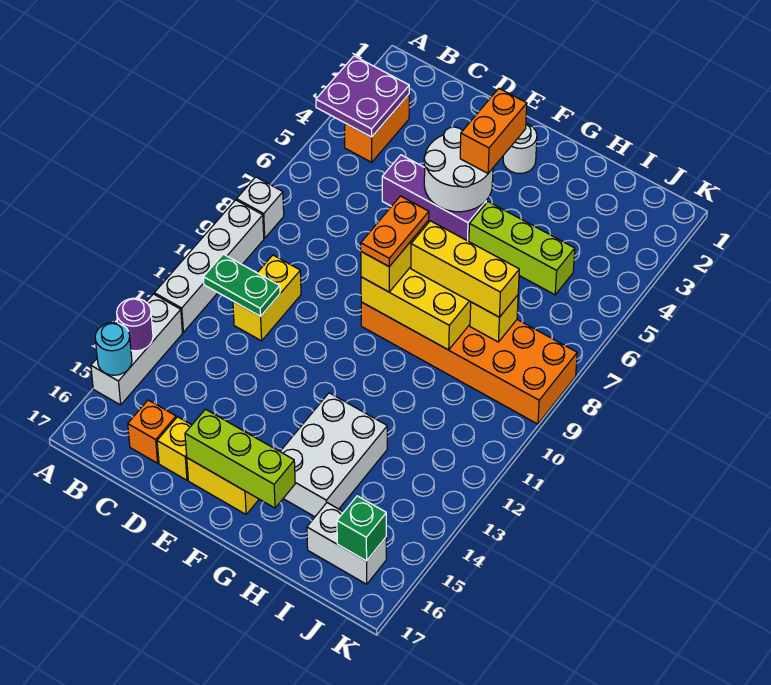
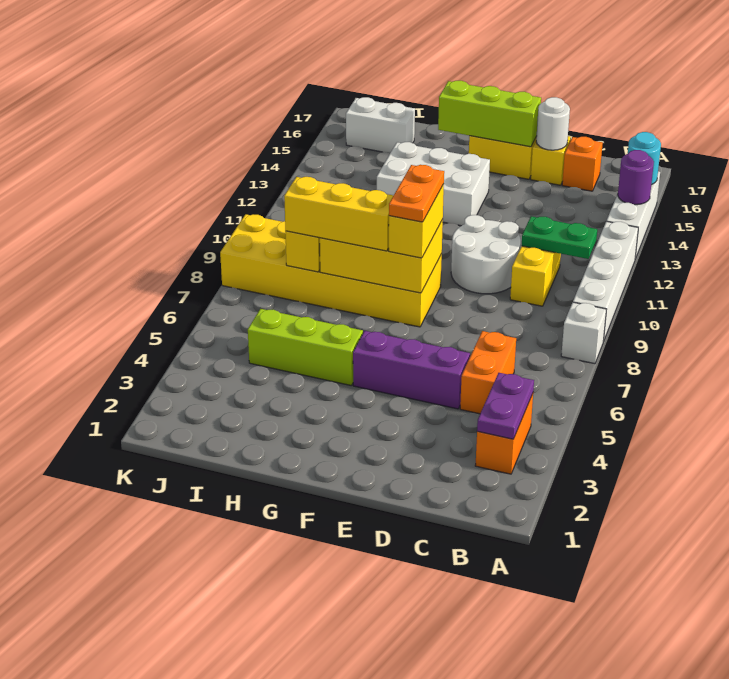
purple plate A3:B4 level 2 -> purple plate B3:B4 level 2
white round brick E4:F5 level 2 -> white round brick D10:E11 level 1
white round brick F2 level 1 -> white round brick D16 level 2
orange brick F3:F4 level 3 -> orange brick C5:C6 level 1
orange brick F8:K9 level 1 -> yellow brick F8:K9 level 1
white brick G13:H15 level 1 -> white brick F13:H14 level 1
green brick J16 level 2 -> none

